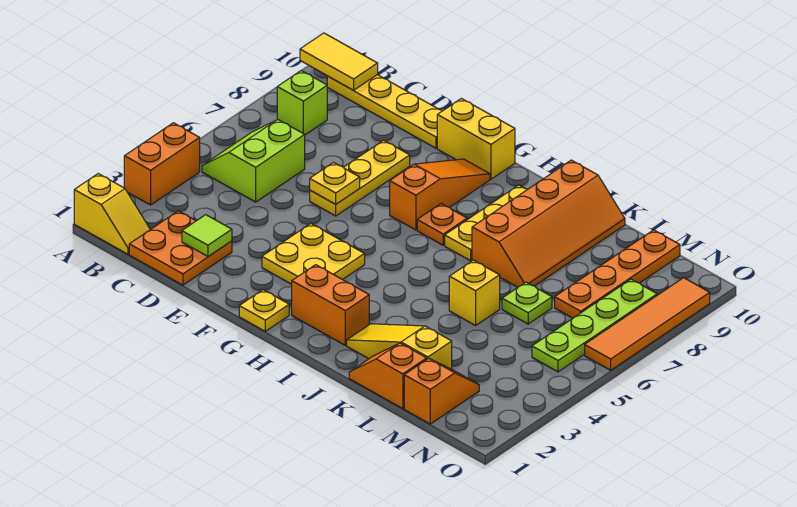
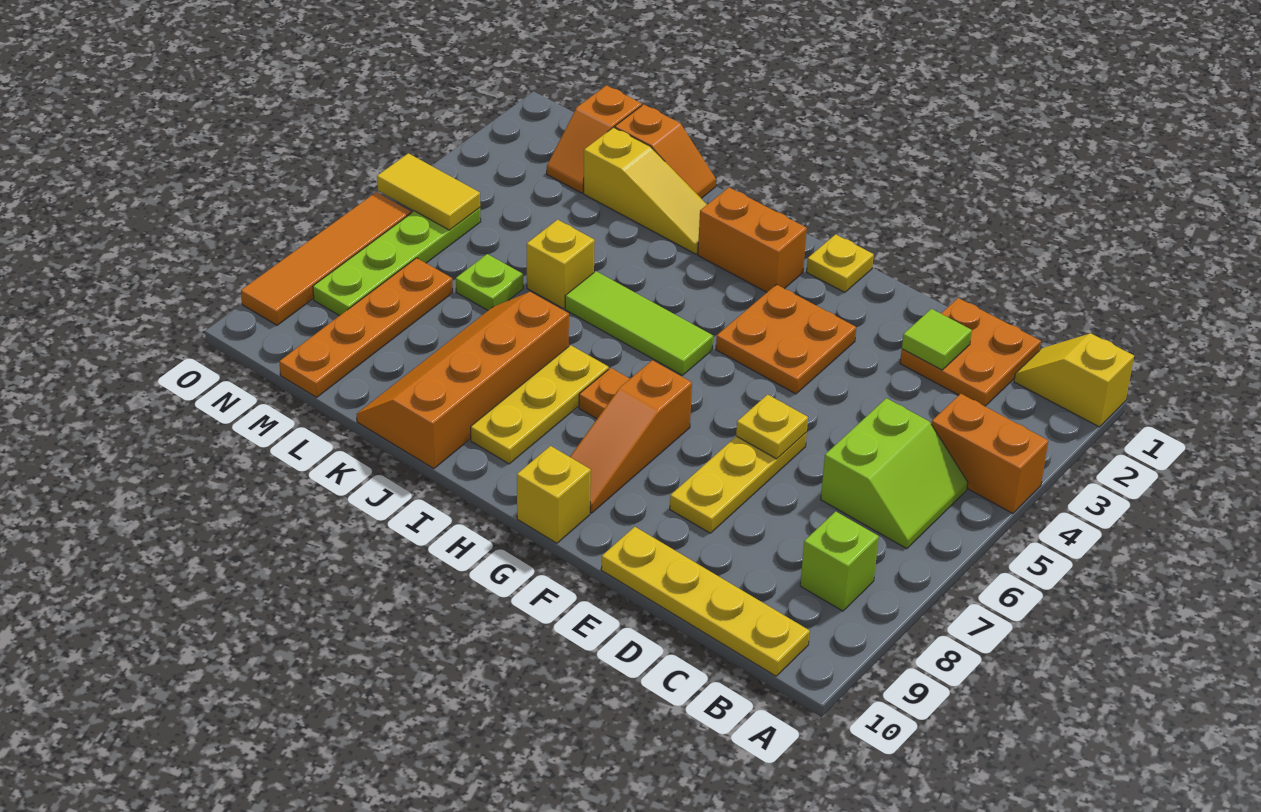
orange brick A3:A4 level 1 -> orange brick A4:B4 level 1
yellow tile A10:B10 level 2 -> yellow tile N5:O5 level 2
yellow plate F3:G4 level 1 -> orange plate F3:G4 level 1
yellow brick F10:G10 level 1 -> yellow brick G10 level 1
none -> lime tile H5:J5 level 1

